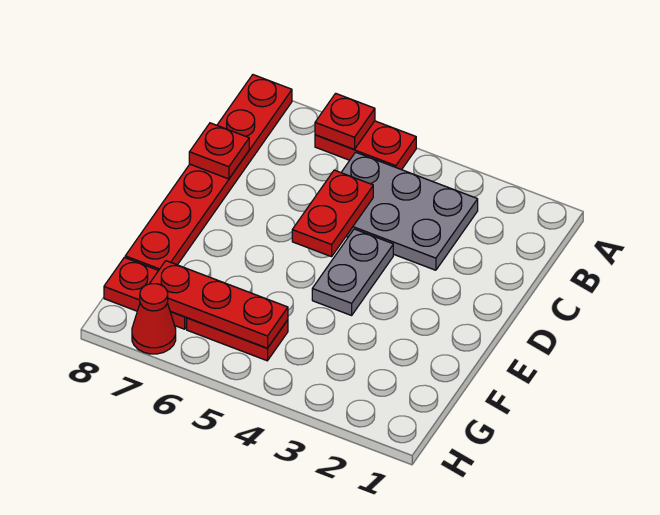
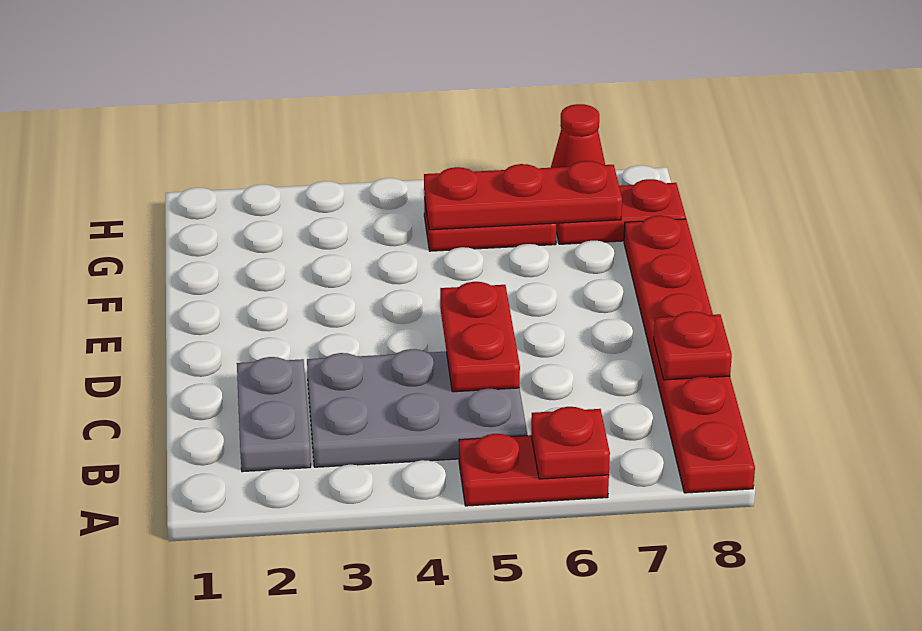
grey plate D4:E4 level 1 -> grey plate B2:C2 level 1

